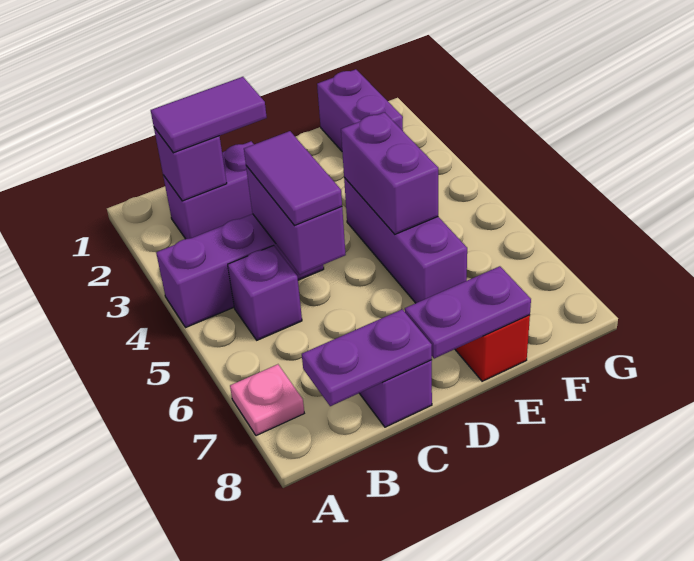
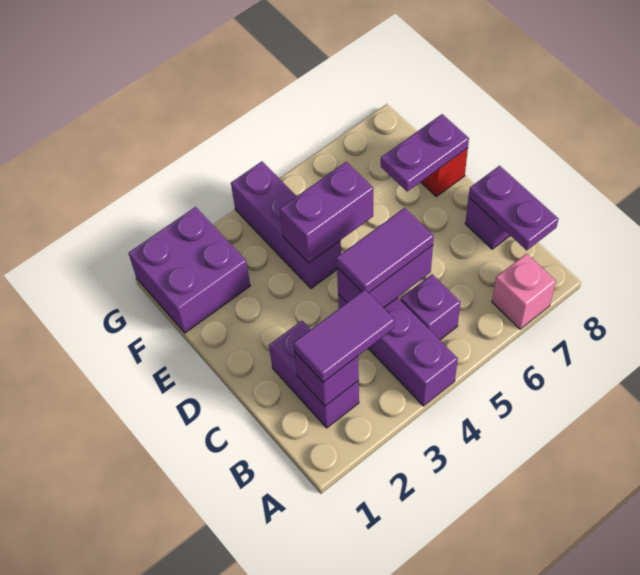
pink plate A7 level 1 -> pink brick A7 level 1
purple tile B2:C2 level 3 -> purple tile B2:B3 level 3
purple plate D8:E8 level 2 -> purple plate E7:E8 level 2
purple brick E4:E6 level 1 -> purple brick E4:G4 level 1
purple brick F1:F2 level 1 -> purple brick F1:G2 level 1

